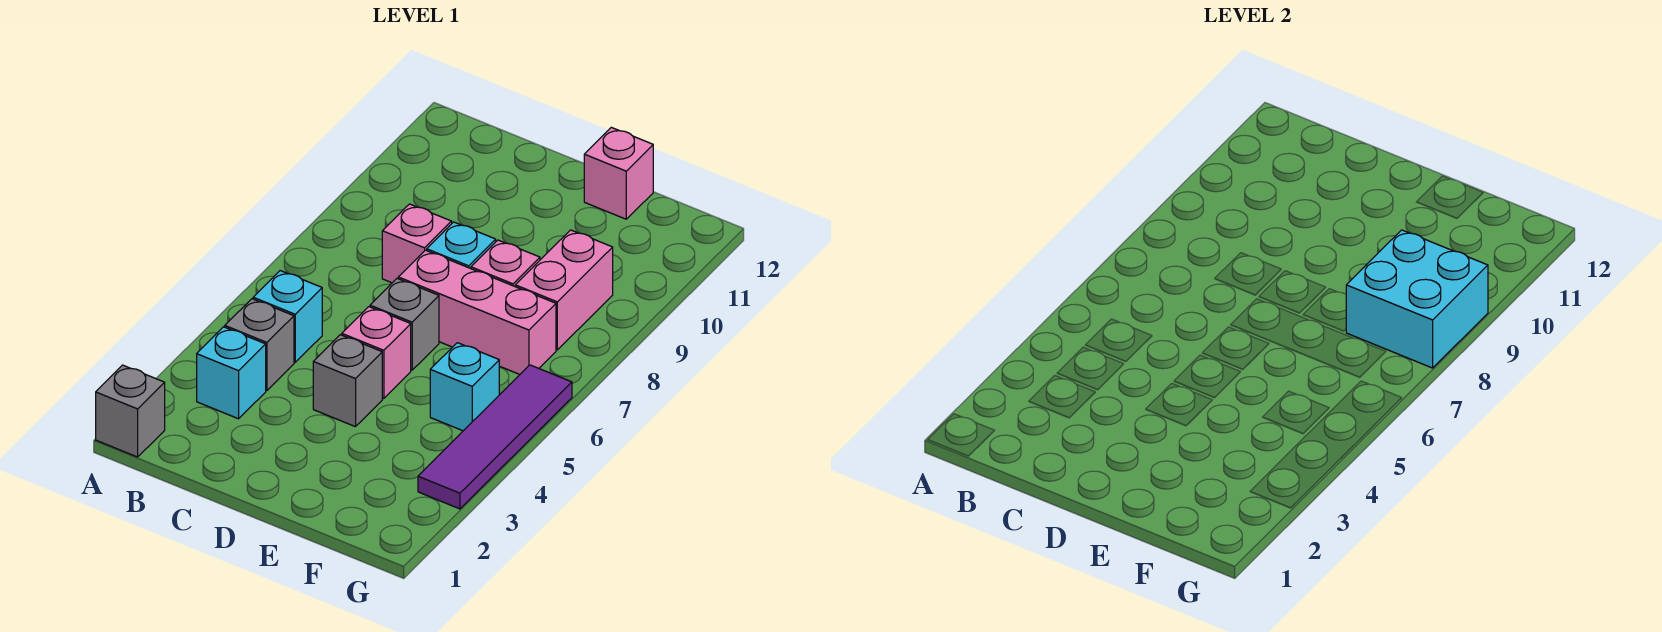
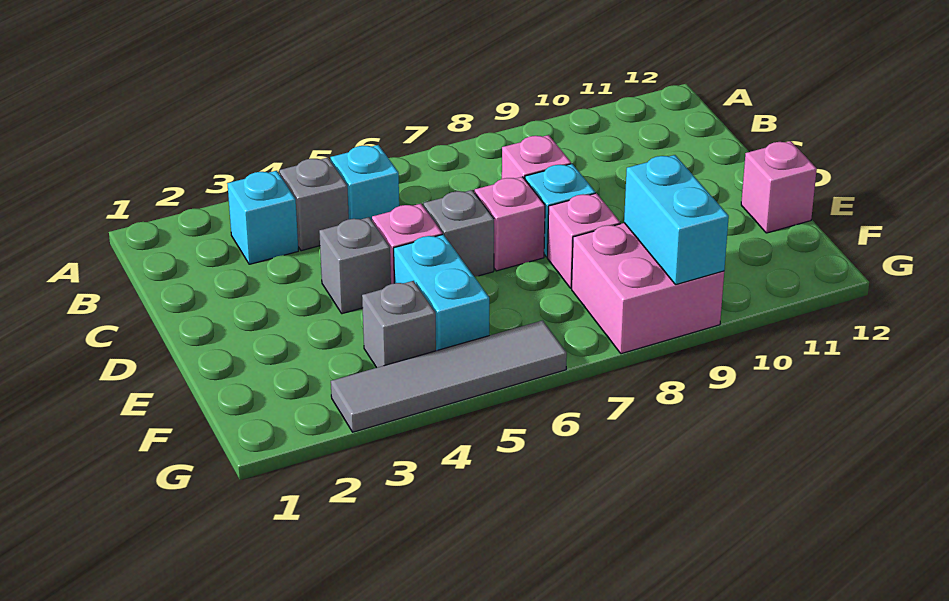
grey brick A1 level 1 -> grey brick F4 level 1
pink brick D7:F7 level 1 -> pink brick D7 level 1
cyan brick F5 level 1 -> cyan brick E5:F5 level 1
pink brick F8:F9 level 1 -> pink brick F8:G9 level 1
cyan brick F8:G9 level 2 -> cyan brick F9:G9 level 2
purple tile G3:G6 level 1 -> grey tile G3:G6 level 1

